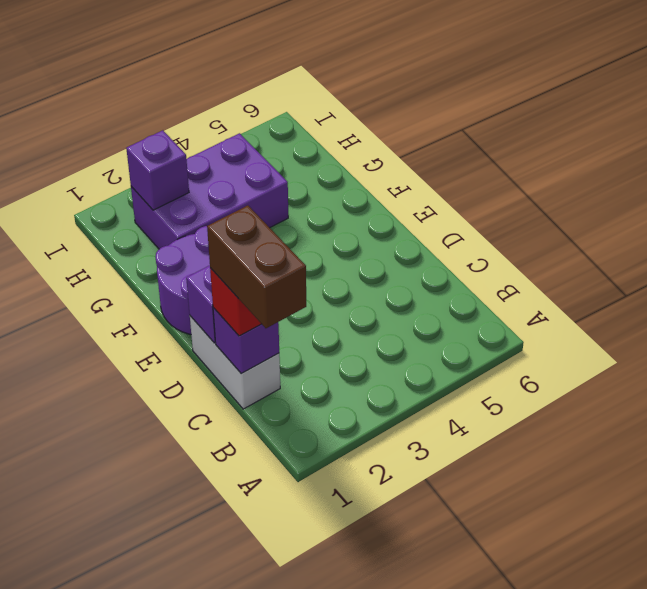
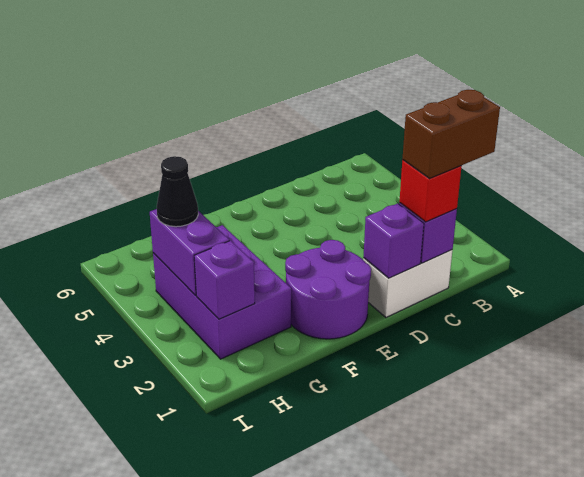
none -> purple brick H3:H4 level 2
none -> black cone H4 level 3

